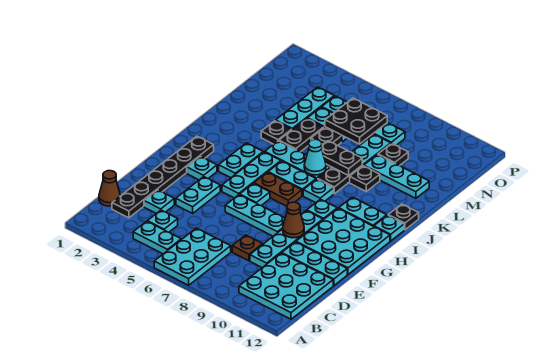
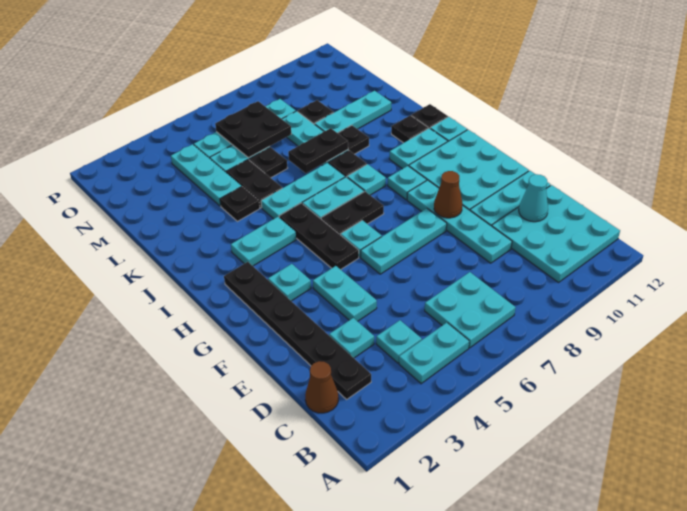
cyan plate A6:C7 level 1 -> cyan plate B6:C7 level 1
brown plate D8 level 1 -> none
cyan plate G5:I5 level 1 -> black plate G5:I5 level 1
cyan plate H4:I4 level 1 -> cyan plate I3:I4 level 1
brown plate H6:H7 level 1 -> black plate H6:H7 level 1
cyan cone J7 level 2 -> cyan cone D11 level 2
none -> black plate J11 level 1

